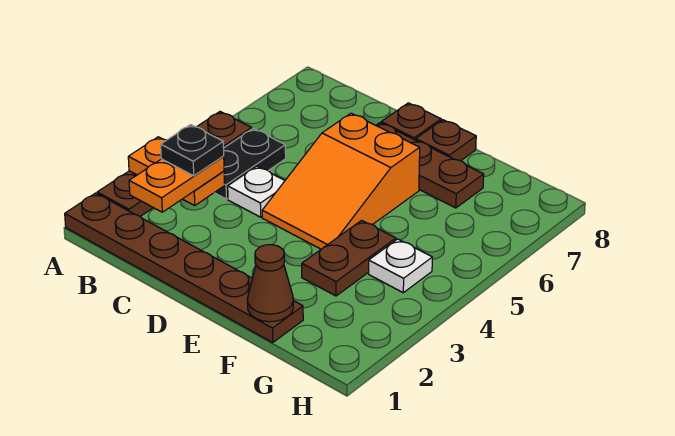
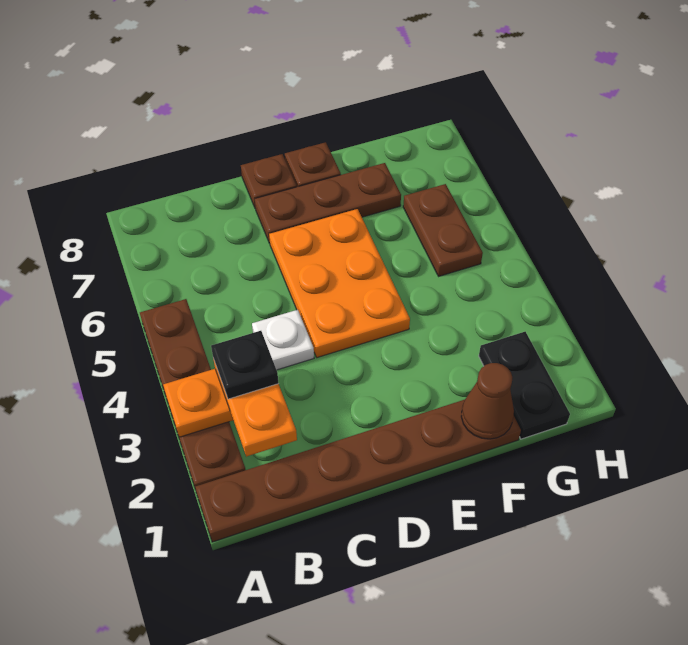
black plate B4:B5 level 1 -> black plate G1:G2 level 1
orange slope D4:E6 level 1 top 6 -> orange plate D4:E6 level 1
brown plate F3:F4 level 1 -> brown plate G5:G6 level 1
white plate G4 level 1 -> none

